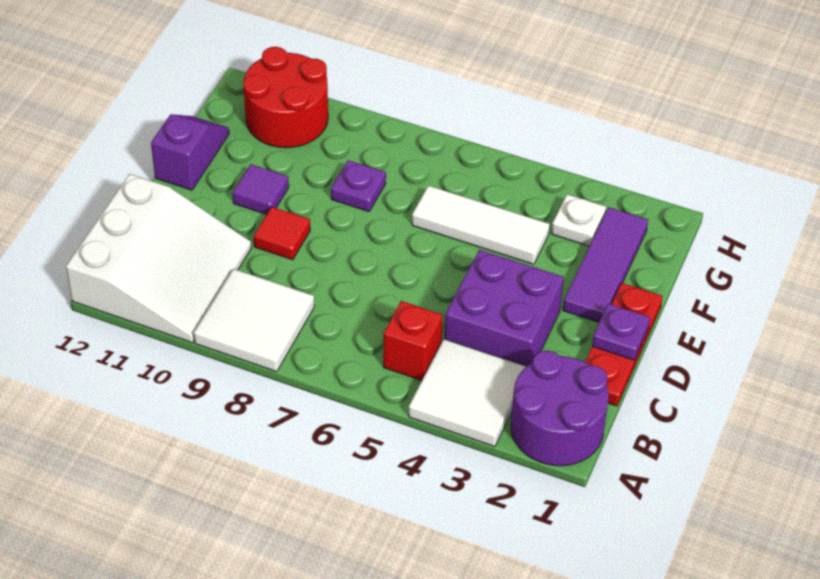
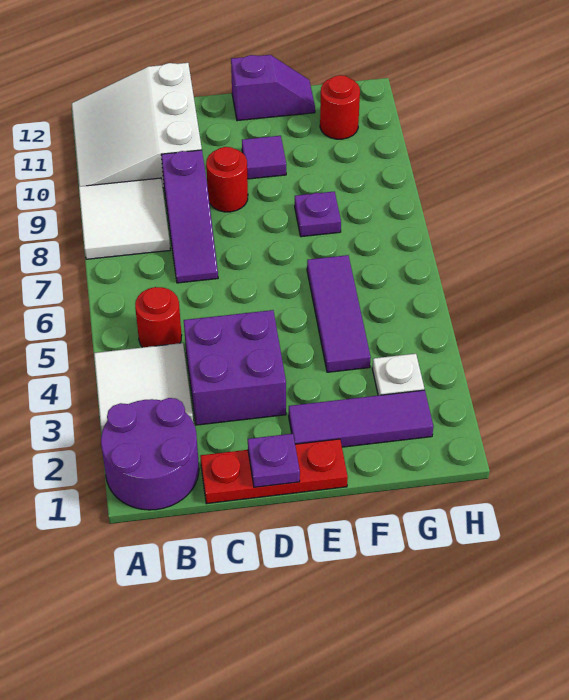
white slope A10:C12 level 1 top 12 -> white slope A10:C12 level 1 top C
red brick B5 level 1 -> red round brick B5 level 1
none -> purple slope C7:C9 level 1 top 9
red tile D9 level 1 -> red round brick D9 level 1
white tile F4:F6 level 1 -> purple tile F4:F6 level 1
red round brick G10:H11 level 1 -> red round brick G11 level 1

